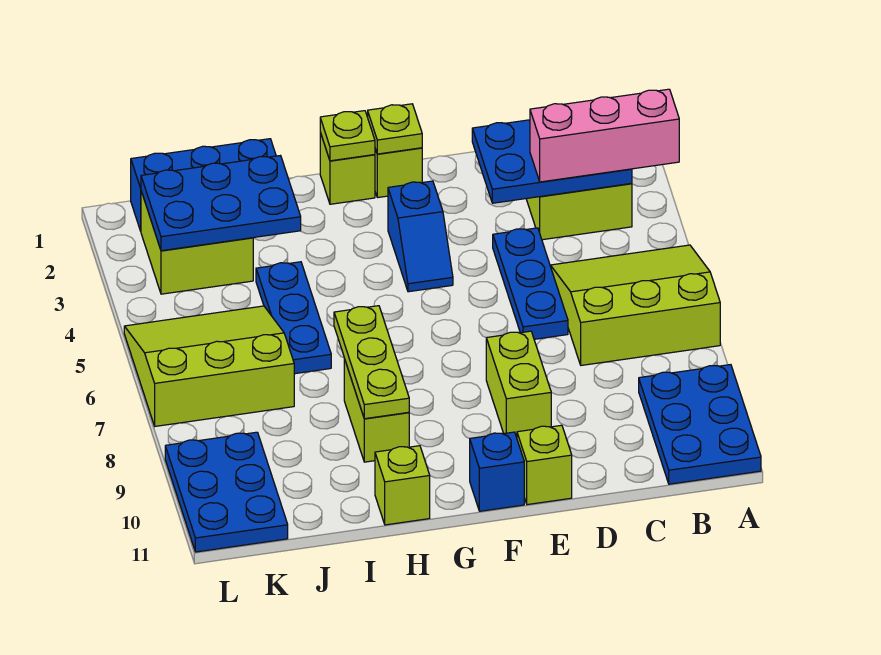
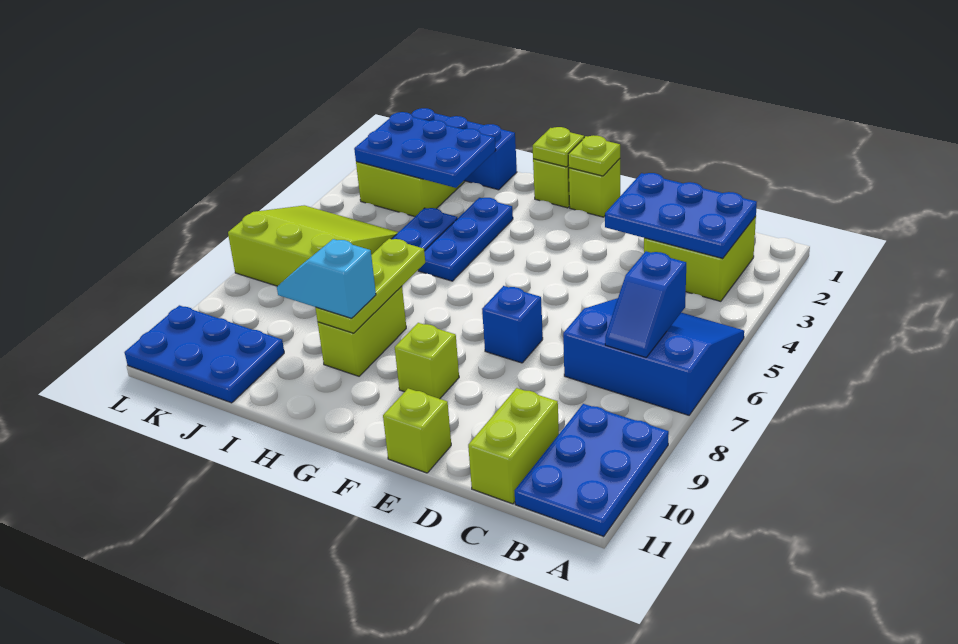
pink brick A3:C3 level 3 -> none
lime slope A5:C7 level 1 top 7 -> blue slope A5:C7 level 1 top 7
blue plate D4:D6 level 1 -> blue plate H3:H5 level 1
lime brick E8:E9 level 1 -> lime brick C10:C11 level 1
blue slope F3:F4 level 1 top 3 -> blue slope B6:B7 level 2 top 6
blue brick F11 level 1 -> blue brick E7 level 1
none -> cyan slope H9:I9 level 3 top H
lime brick H11 level 1 -> lime brick F9 level 1
blue plate K9:L11 level 1 -> blue plate J10:L11 level 1

